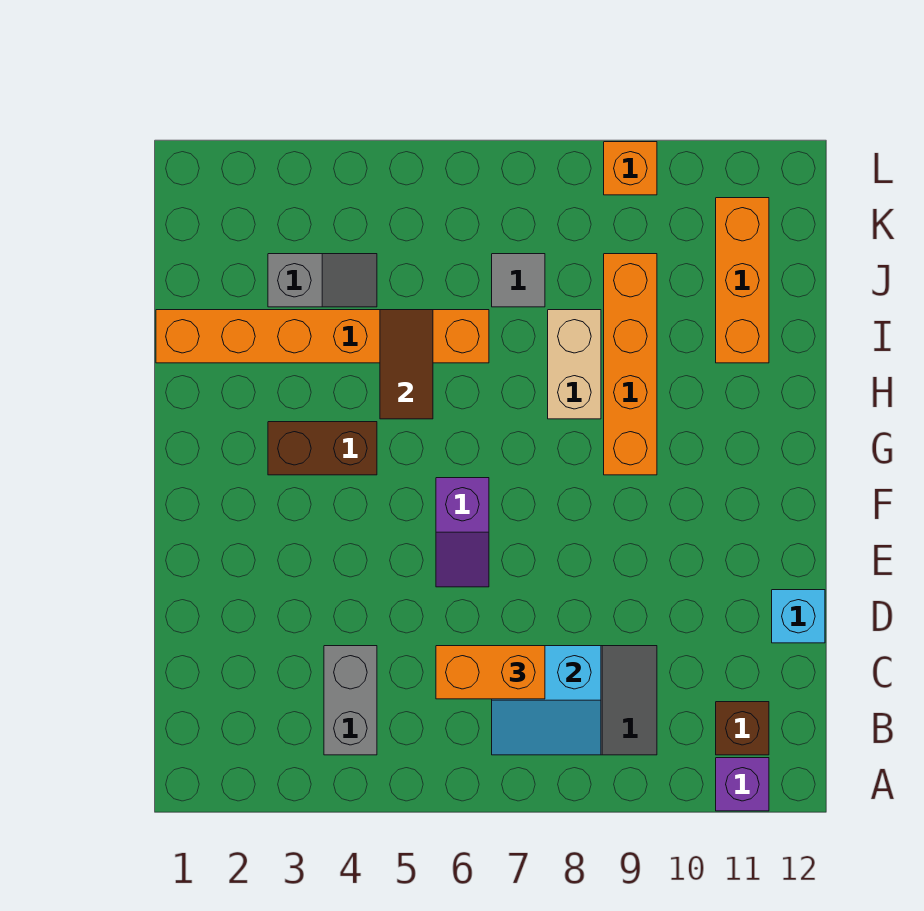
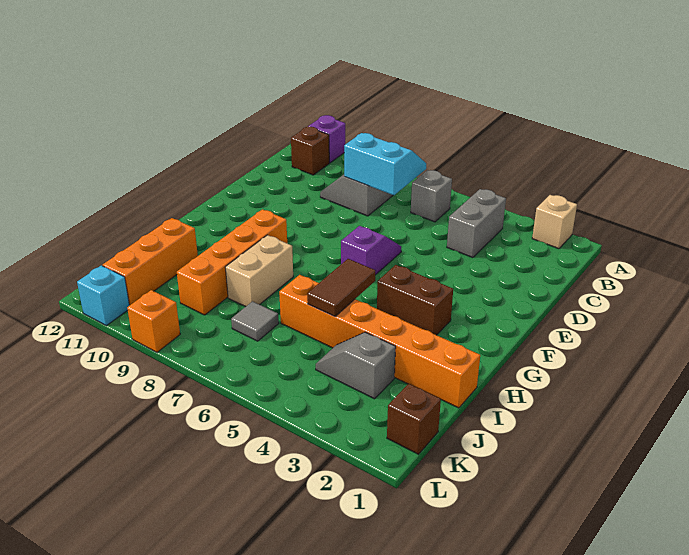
none -> tan brick A2 level 1
none -> grey brick B6 level 1
orange brick C6:C7 level 3 -> none
cyan brick D12 level 1 -> cyan brick L11 level 1
none -> brown brick K1 level 1

